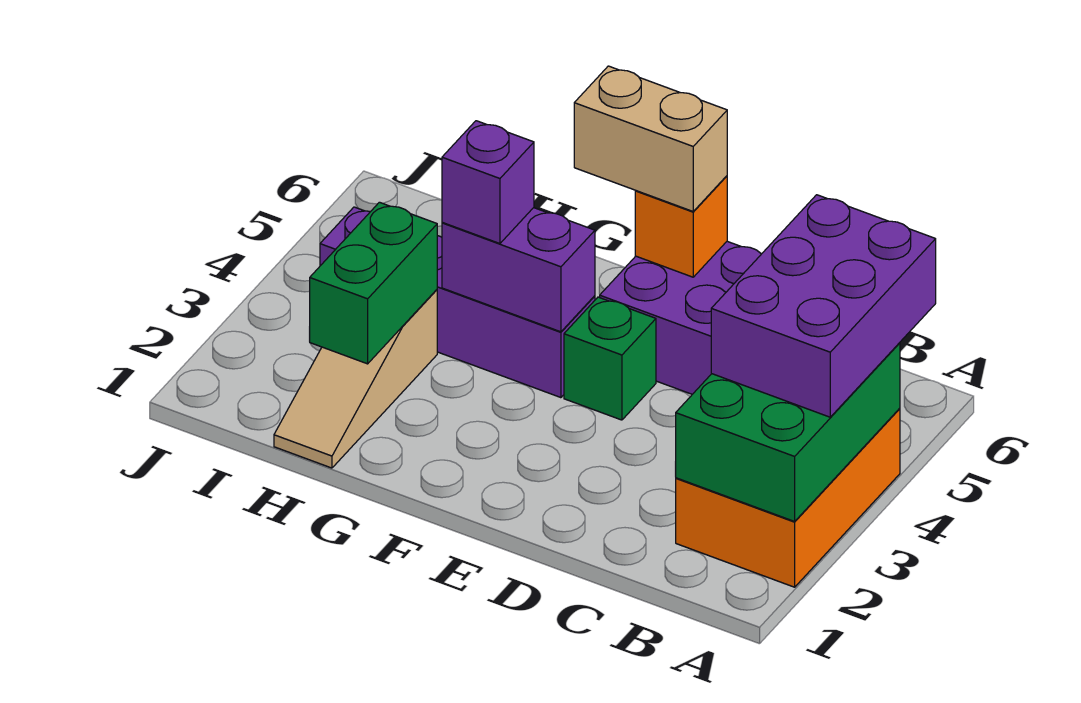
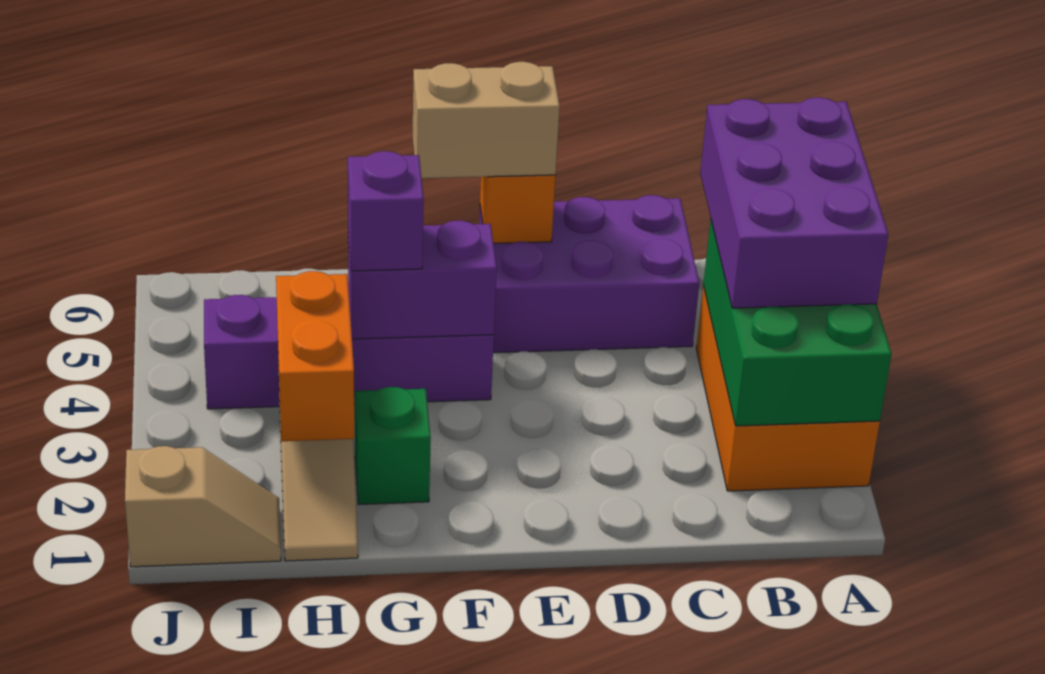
green brick E4 level 1 -> green brick G2 level 1
green brick H2:H3 level 2 -> orange brick H2:H3 level 2
none -> tan slope I1:J1 level 1 top J

